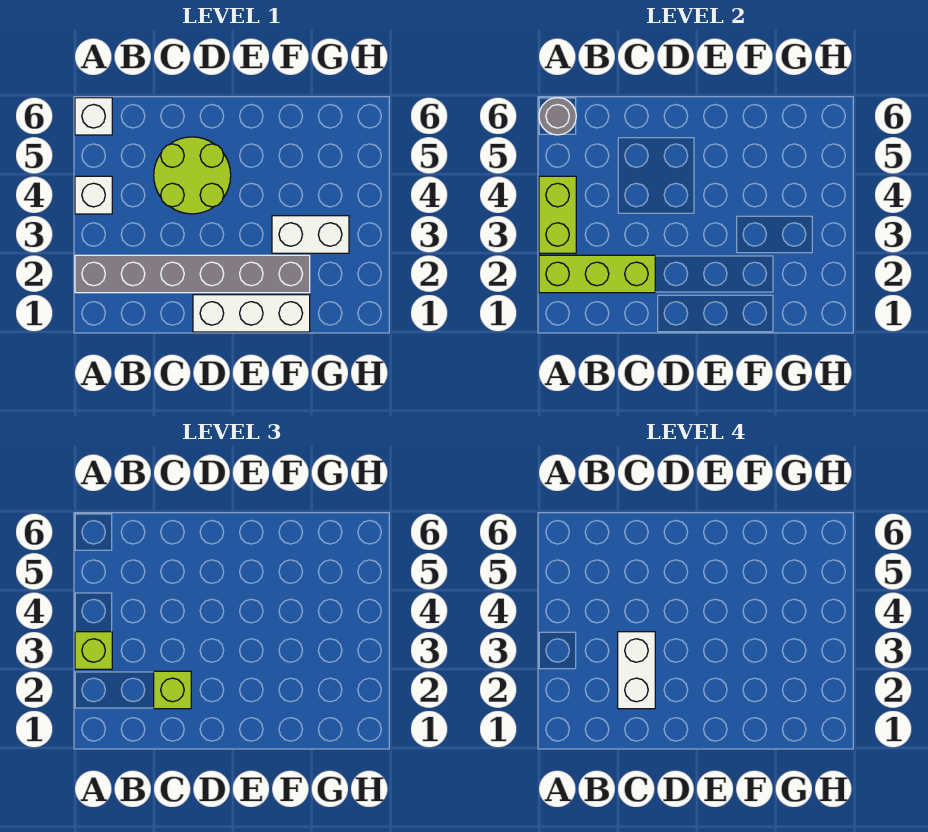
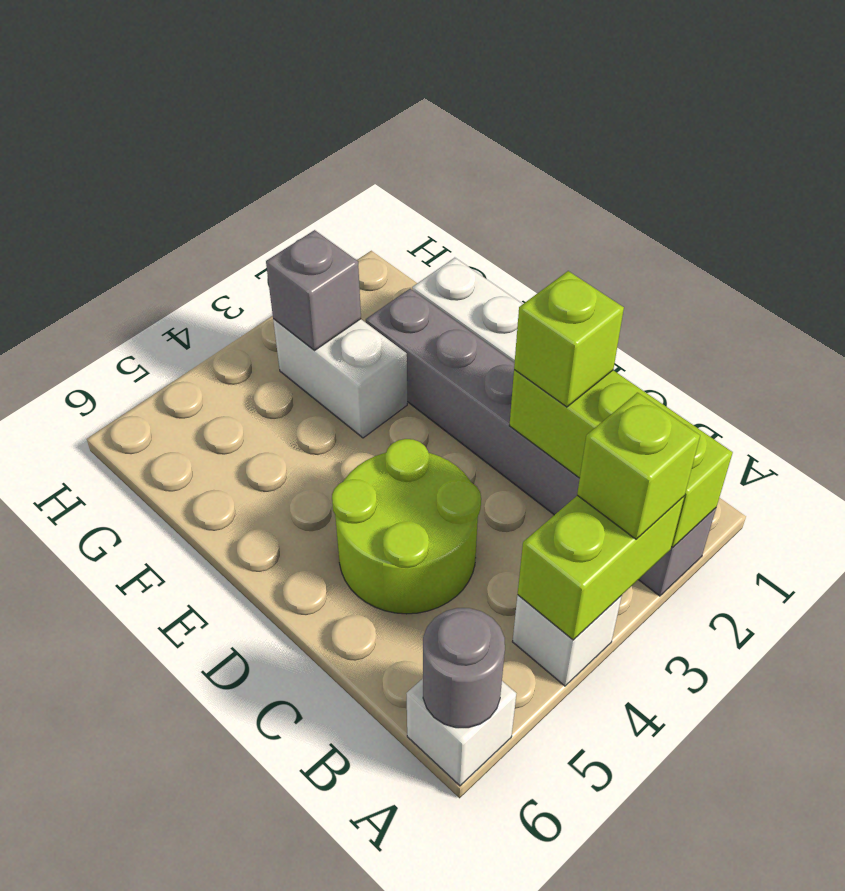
white brick C2:C3 level 4 -> none
none -> grey brick G3 level 2

